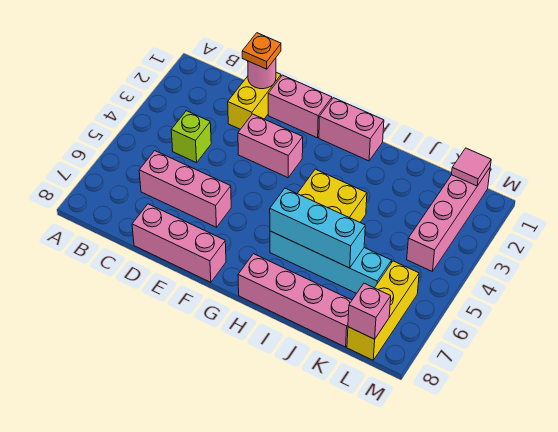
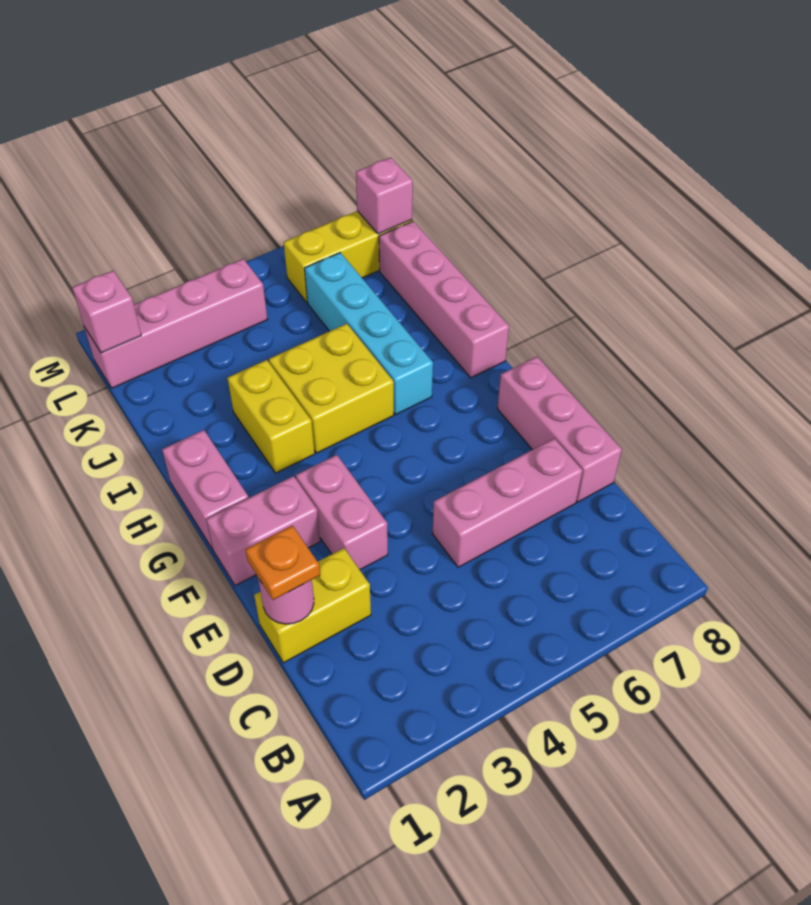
lime brick C4 level 1 -> none
pink brick C6:E6 level 1 -> pink brick D5:D7 level 1
pink brick E1:F1 level 1 -> pink brick F1:F2 level 1
none -> yellow brick H3:I3 level 1
cyan brick H6:J6 level 2 -> none
pink tile L1 level 2 -> pink brick L1 level 2

